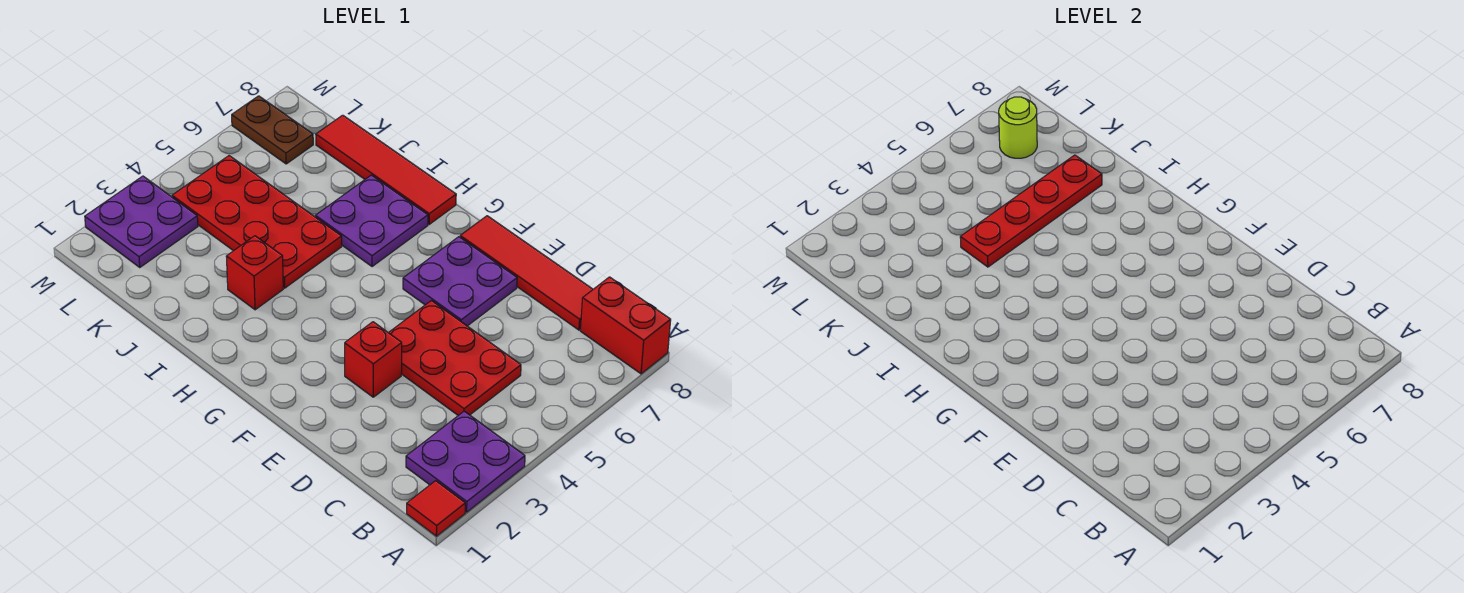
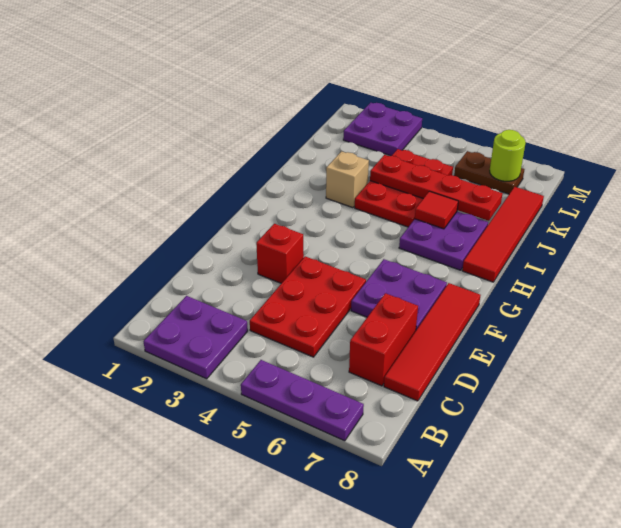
red tile A1 level 1 -> red tile I6 level 2
none -> purple plate A5:A7 level 1
red brick A8:B8 level 1 -> red brick C7:D7 level 1
red brick I3 level 1 -> tan brick I3 level 1
red plate I4:L5 level 1 -> red plate I4:K5 level 1
brown plate L7:M7 level 1 -> brown plate L6:L7 level 1

